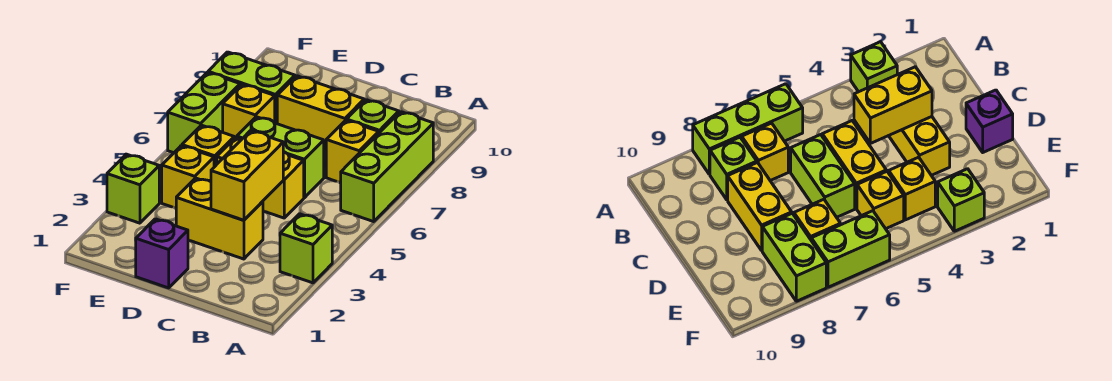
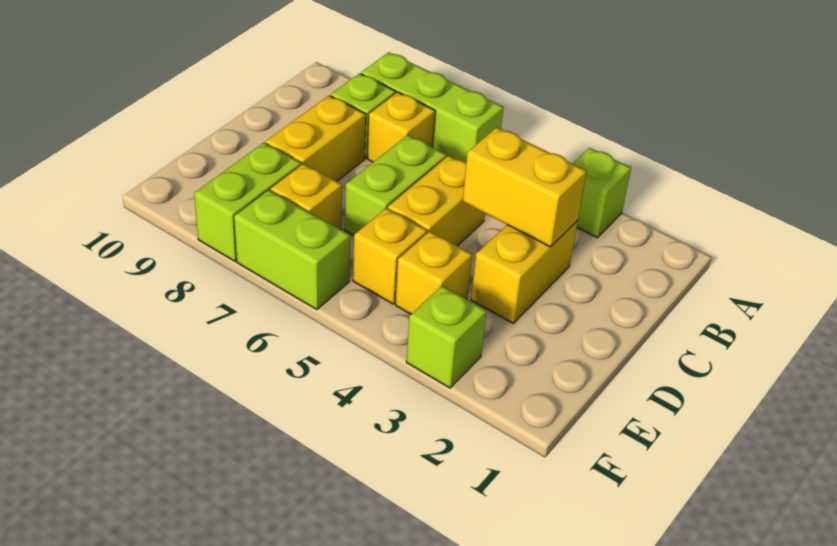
purple brick D1 level 1 -> none

